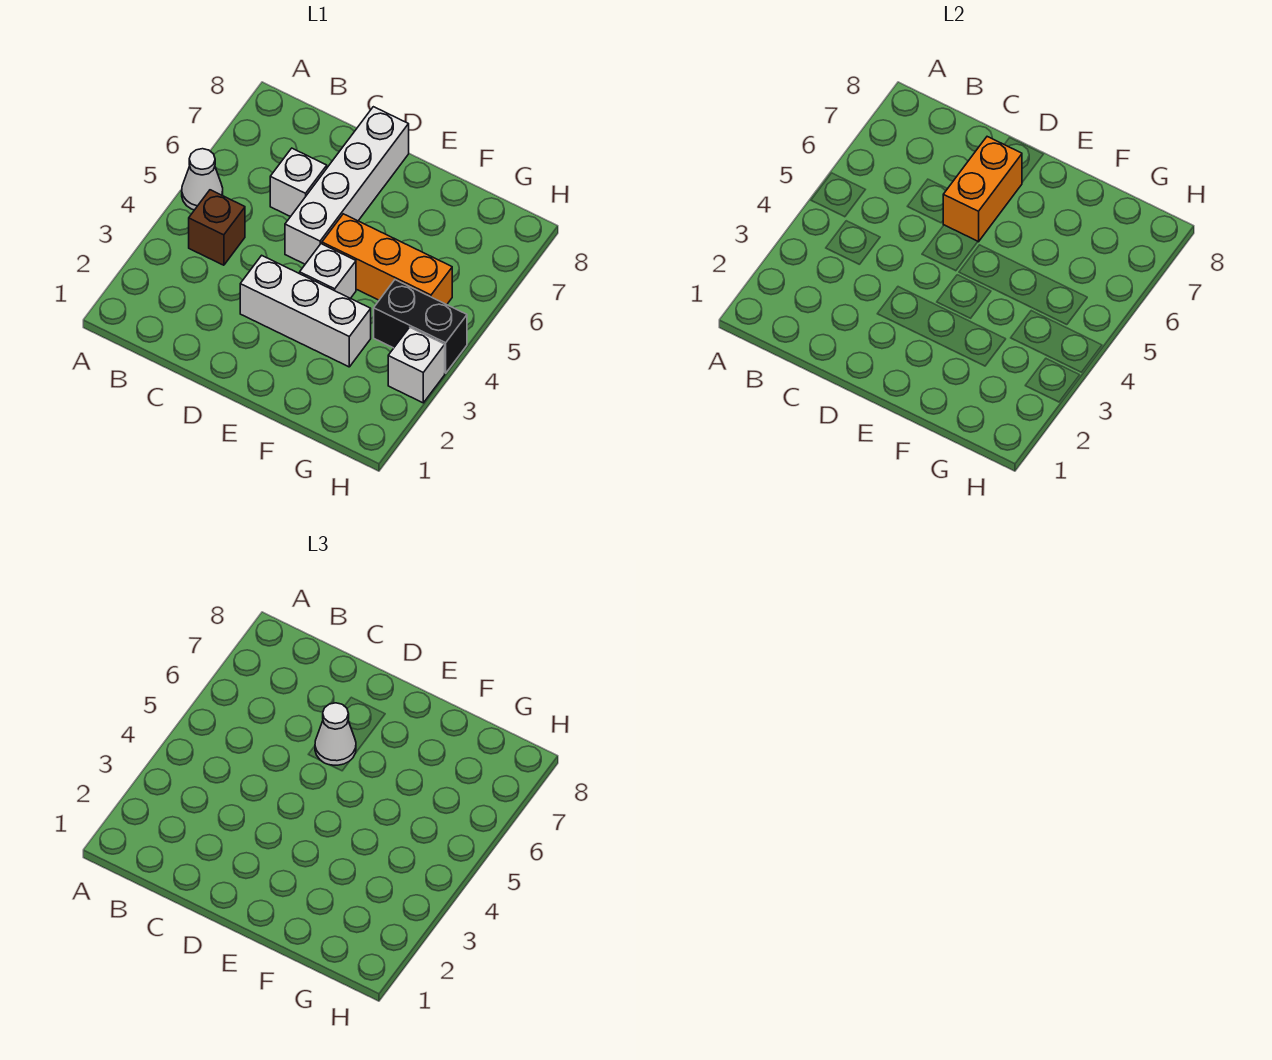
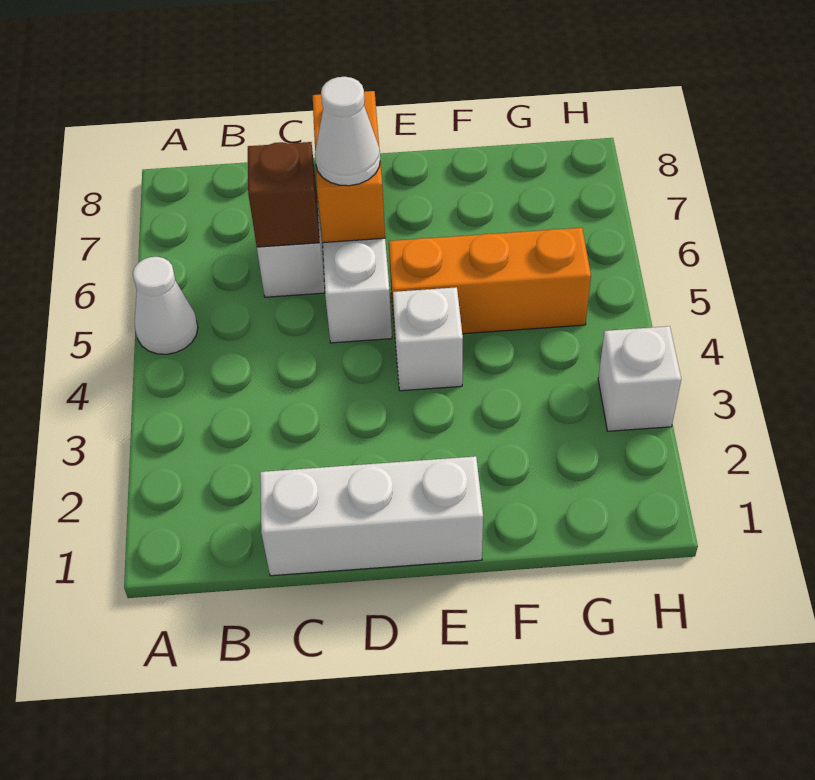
brown brick B4 level 1 -> brown brick C6 level 2
white brick D3:F3 level 1 -> white brick C1:E1 level 1
black brick G4:H4 level 1 -> none

